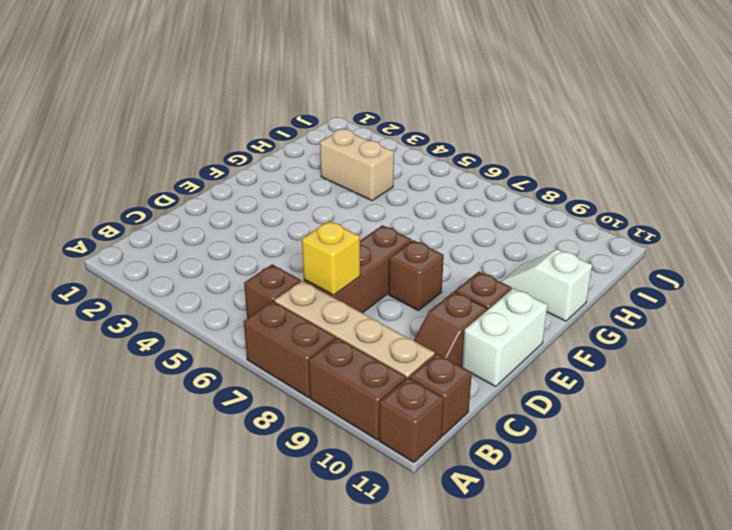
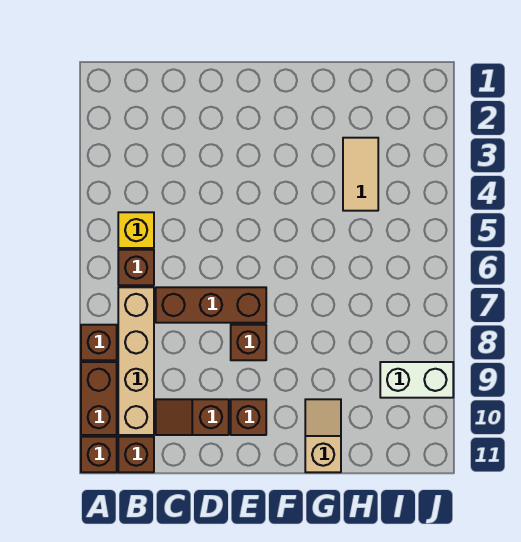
brown brick A7:A8 level 1 -> brown brick A8 level 1
yellow brick C7 level 2 -> yellow brick B5 level 1
white brick D11:E11 level 1 -> white brick I9:J9 level 1
white slope G10:G11 level 1 top 11 -> tan slope G10:G11 level 1 top 11
tan brick H3:H4 level 1 -> tan tile H3:H4 level 1

